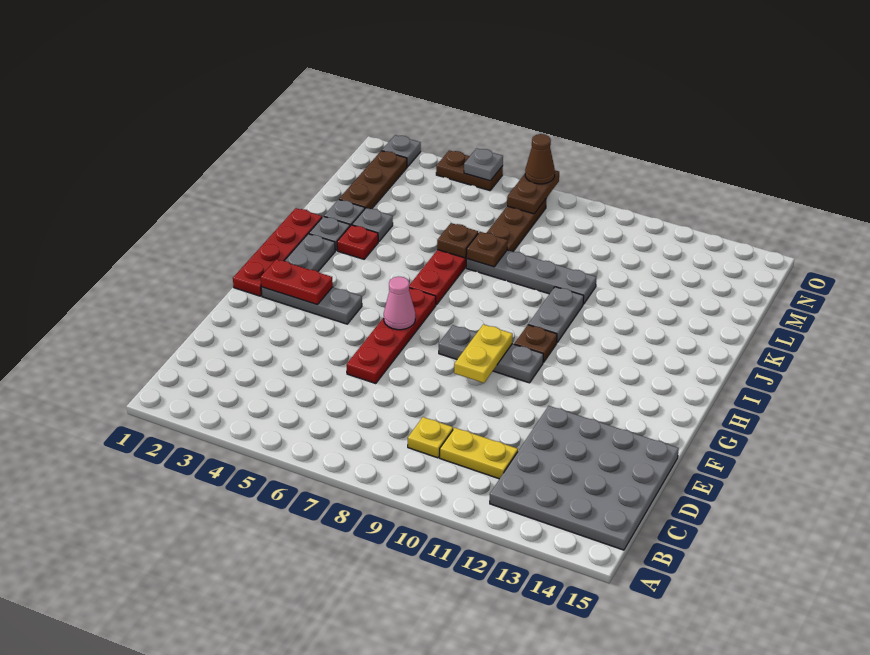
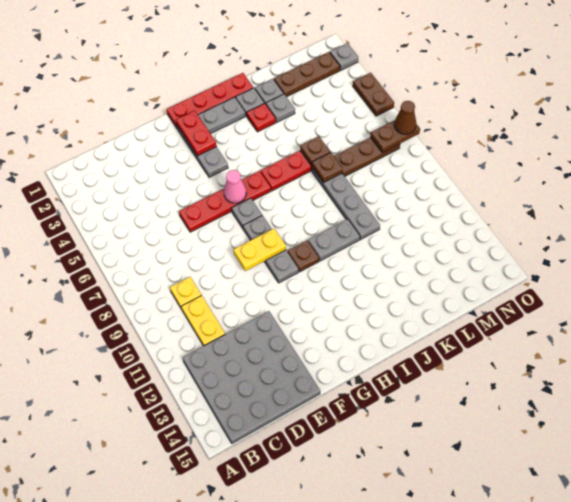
grey plate O5 level 2 -> grey plate G7 level 1

